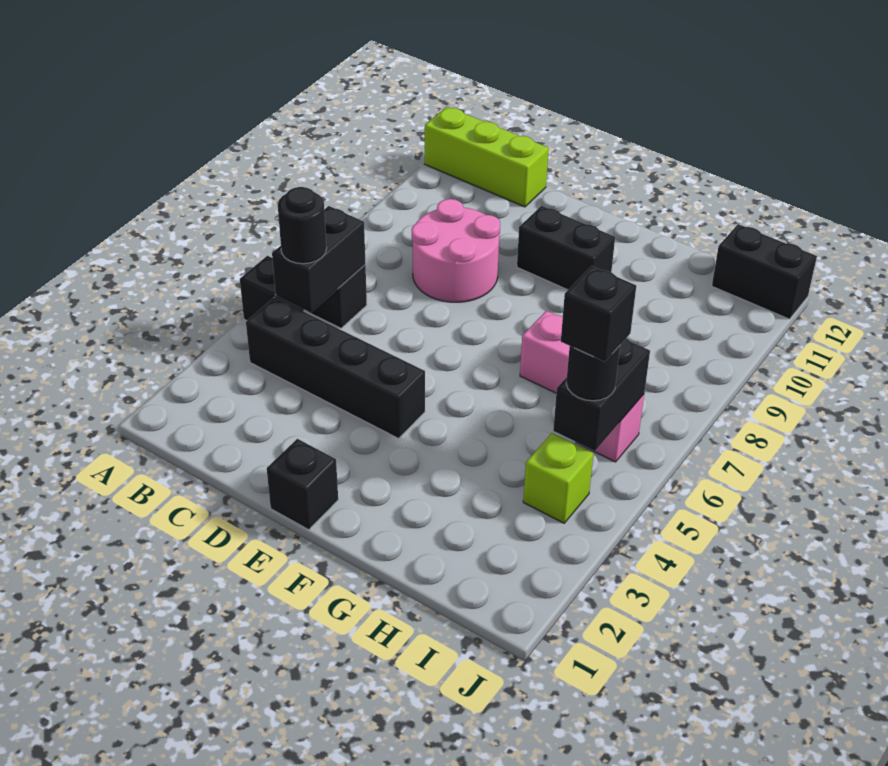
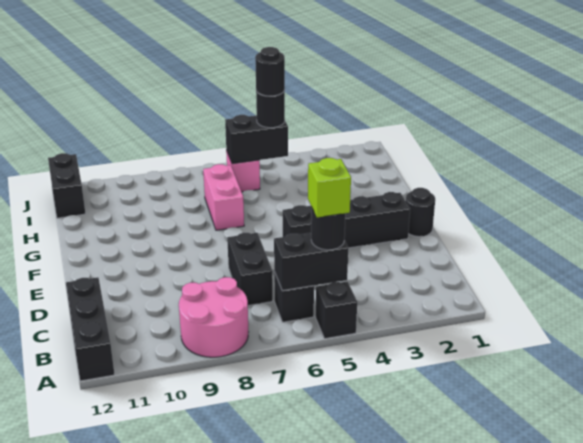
lime brick A12:C12 level 1 -> black brick A12:C12 level 1
black brick B4:E4 level 1 -> black brick E2:E5 level 1
pink round brick C8:D9 level 1 -> pink round brick A8:B9 level 1
black brick E1 level 1 -> black round brick E1 level 1
black brick E10:F10 level 1 -> black brick C7:D7 level 1
lime brick I4 level 1 -> lime brick B5 level 4
black brick I5 level 4 -> black round brick I5 level 4

